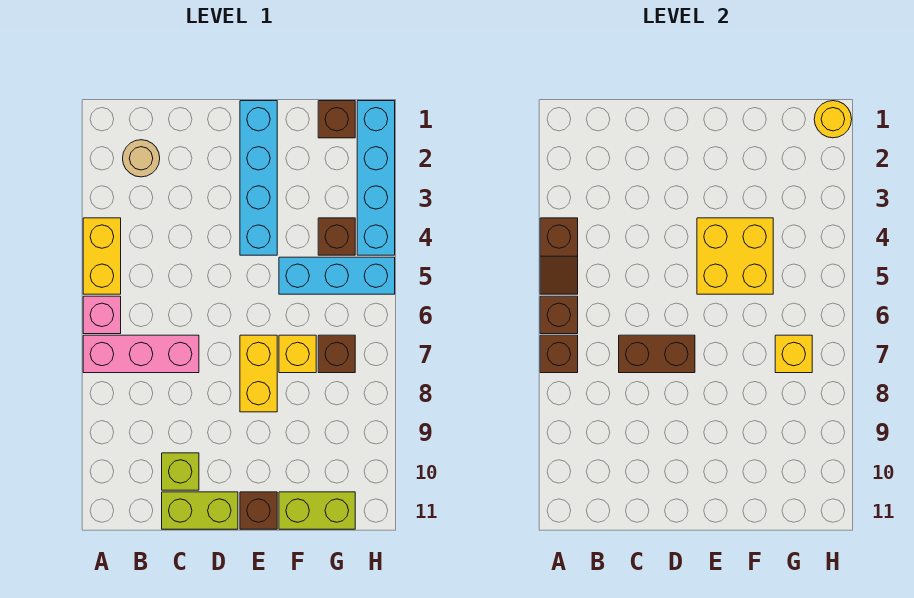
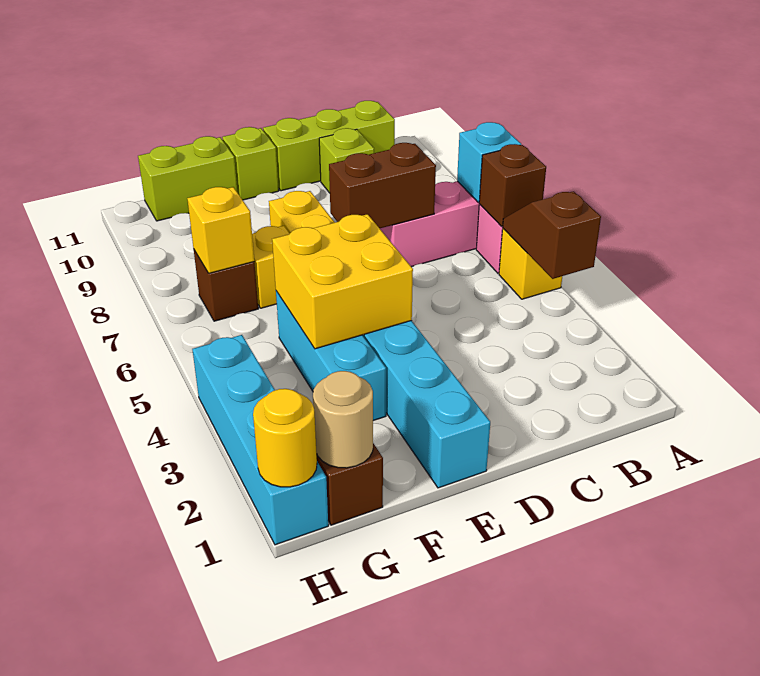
yellow brick A4:A5 level 1 -> yellow brick A5 level 1
brown brick A7 level 2 -> cyan brick A7 level 2
tan round brick B2 level 1 -> tan round brick G1 level 2
lime brick C11:D11 level 1 -> lime brick B11:D11 level 1
brown brick E11 level 1 -> lime brick E11 level 1
cyan brick F5:H5 level 1 -> cyan brick F3:F5 level 1
brown brick G4 level 1 -> none

